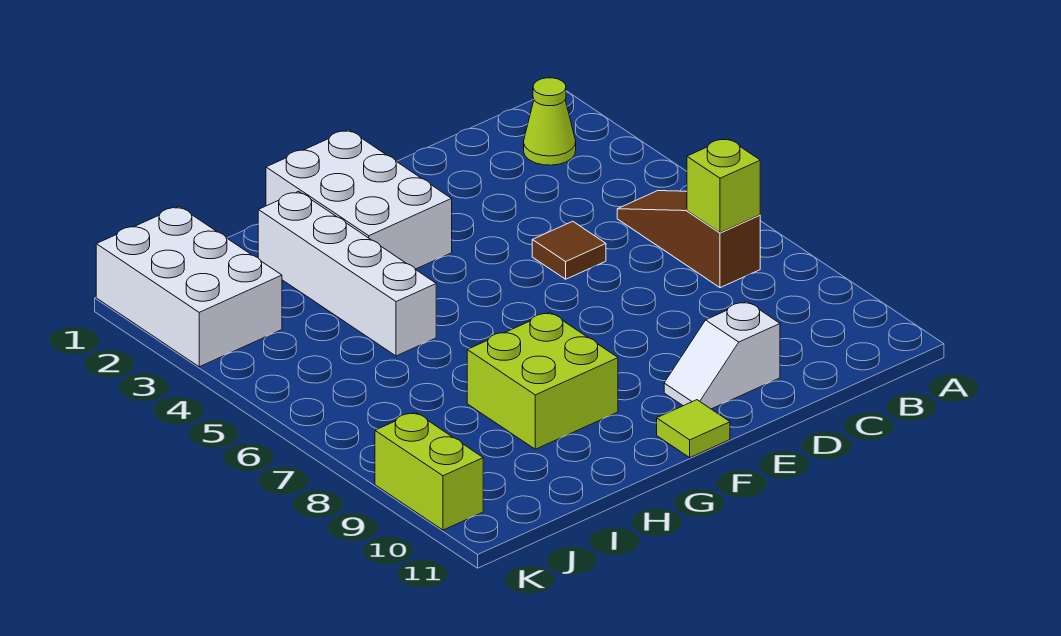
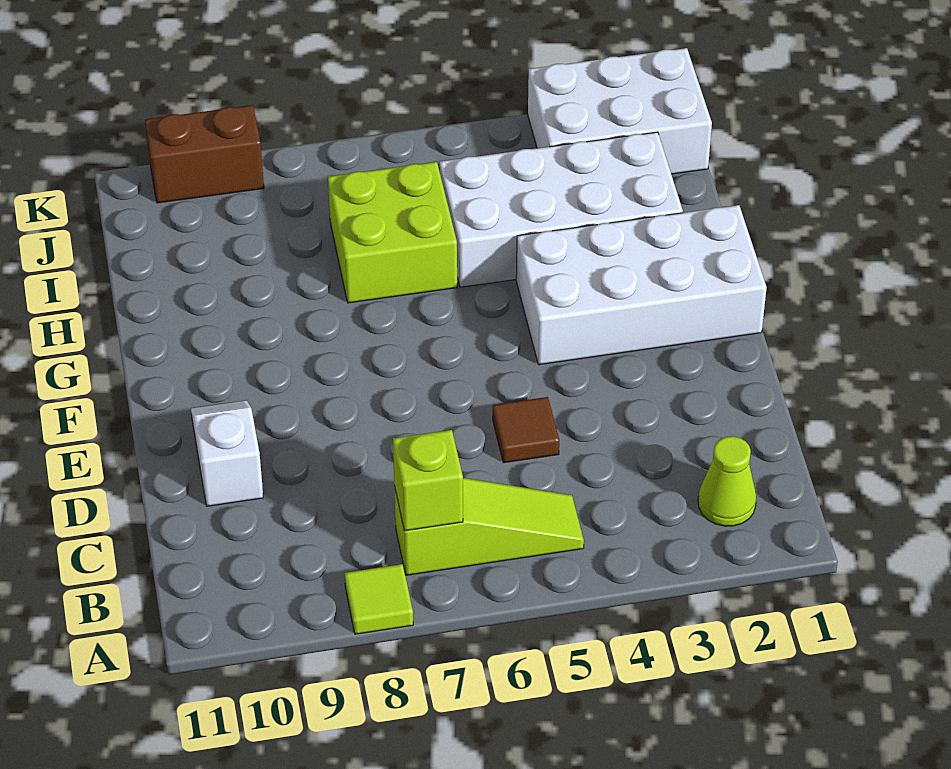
brown slope B5:B7 level 1 top 7 -> lime slope B5:B7 level 1 top 7
white brick F1:G3 level 1 -> white brick F1:G4 level 1
lime tile F11 level 1 -> lime tile A8 level 1
lime brick G8:H9 level 1 -> lime brick H6:I7 level 1
white brick H2:H5 level 1 -> white brick H2:I5 level 1
lime brick K9:K10 level 1 -> brown brick K9:K10 level 1

